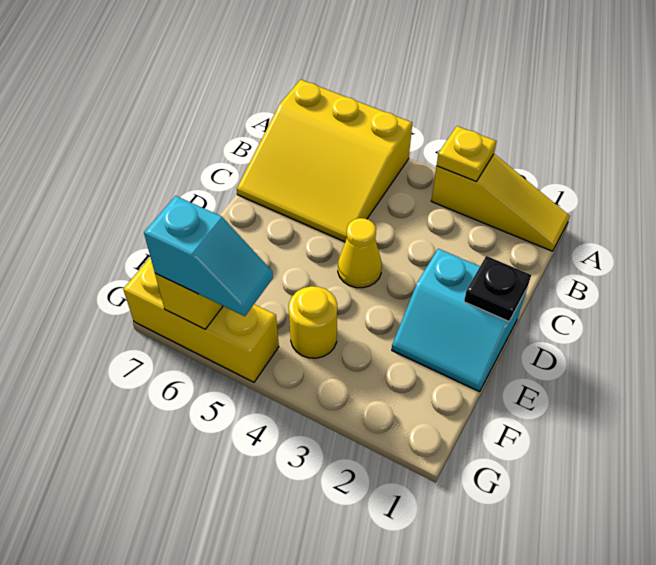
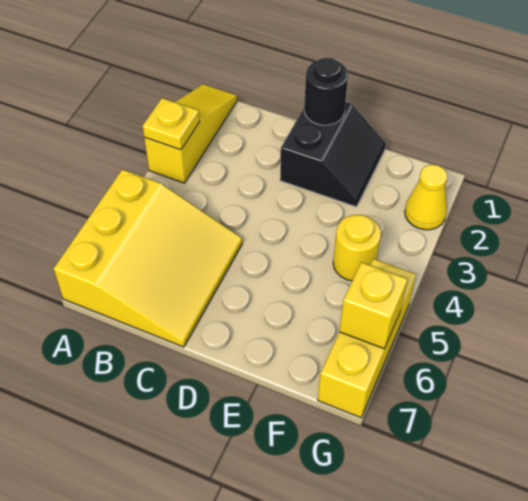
cyan slope D1:E2 level 1 top D -> black slope D1:E2 level 1 top D
black plate D1 level 2 -> black round brick D1 level 2
yellow cone D4 level 1 -> yellow cone G2 level 1
cyan slope G5:G6 level 3 top 6 -> none

